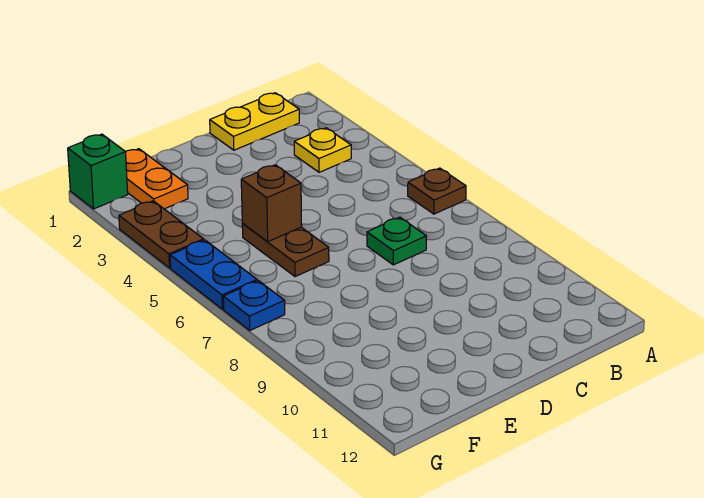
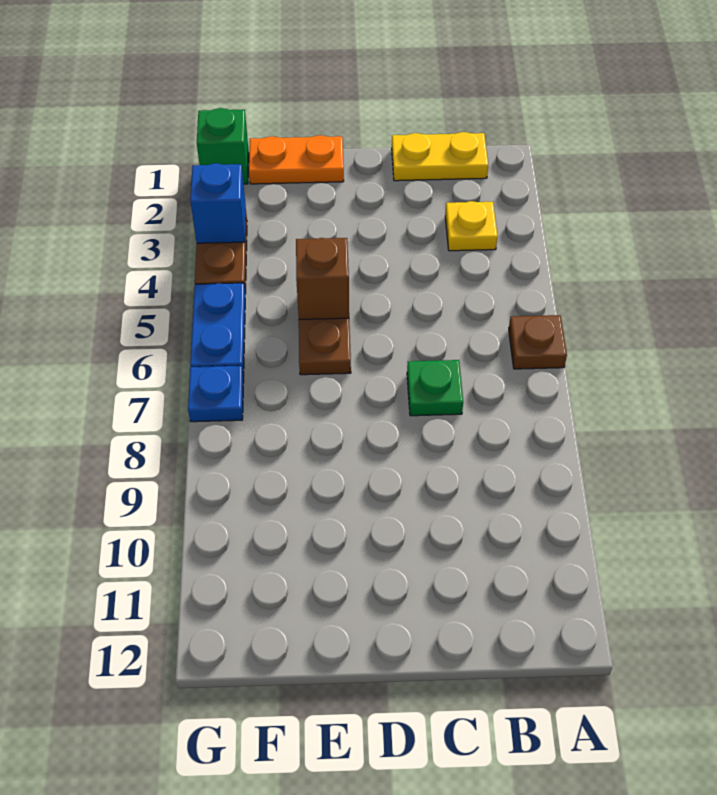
orange plate F1:F2 level 1 -> orange plate E1:F1 level 1
none -> blue brick G3 level 2

